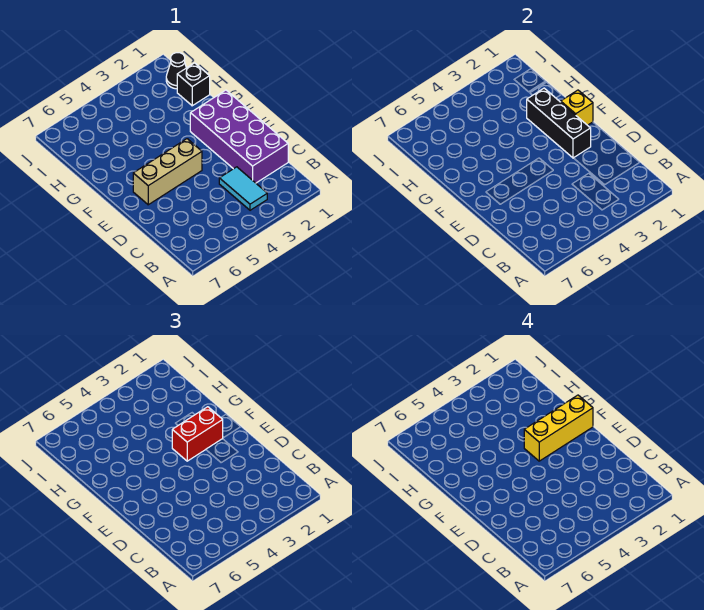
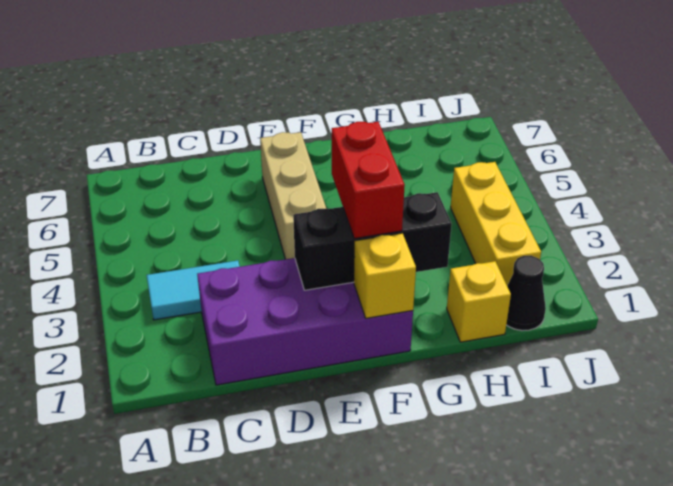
yellow brick F1:F3 level 4 -> yellow brick I2:I4 level 1
black brick H1 level 1 -> yellow brick H1 level 1

